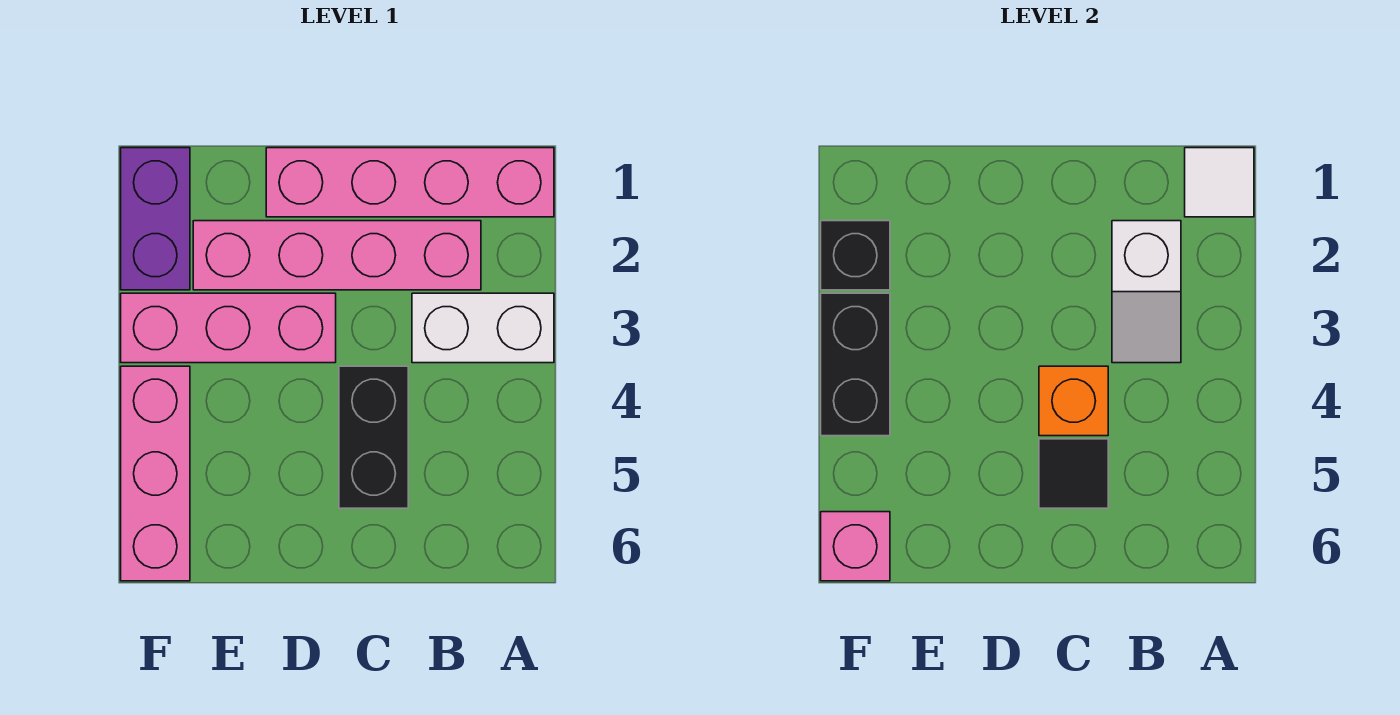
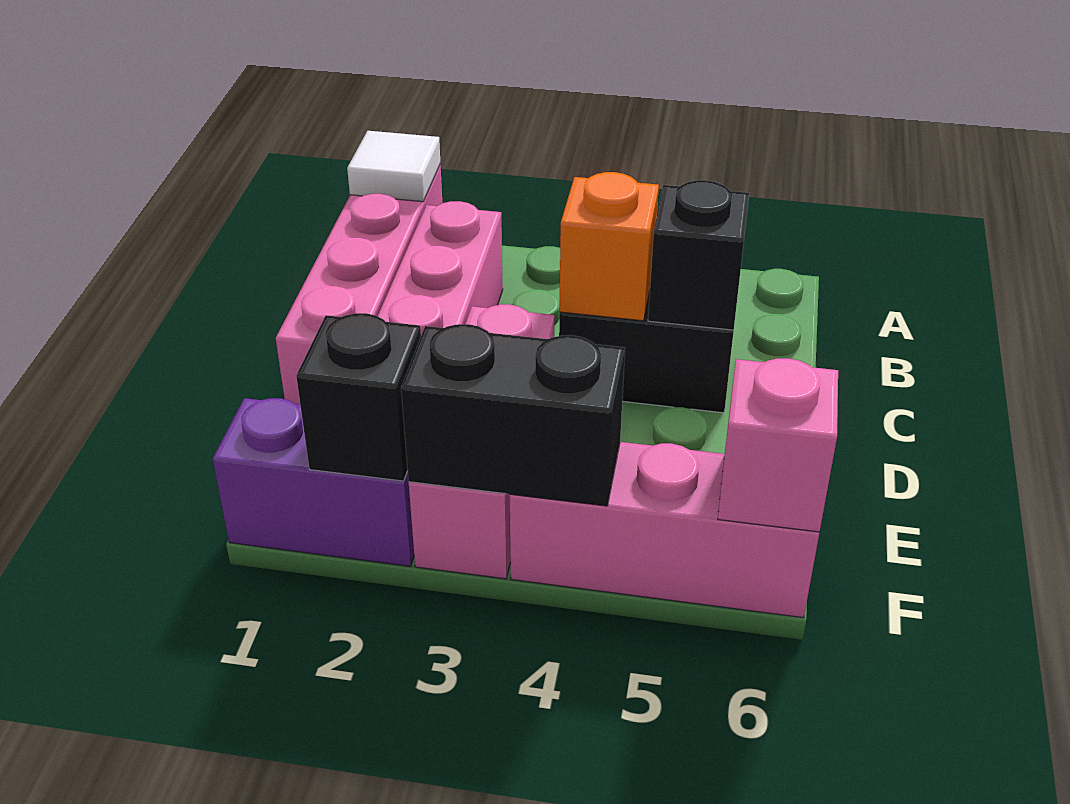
white brick A3:B3 level 1 -> none
white slope B2:B3 level 2 top 2 -> none
black tile C5 level 2 -> black brick C5 level 2

